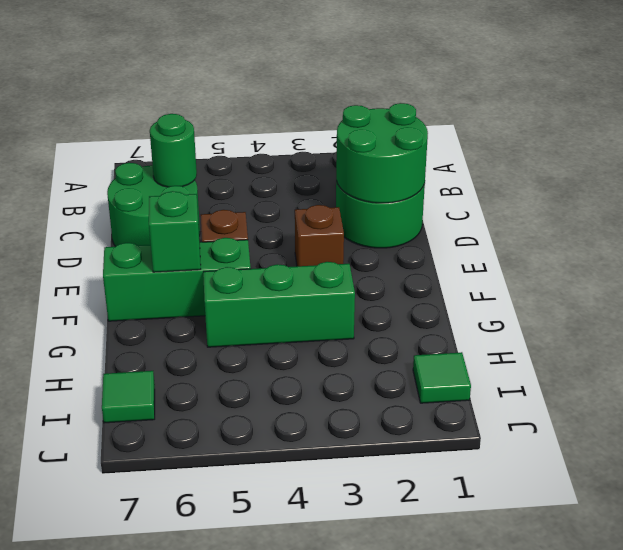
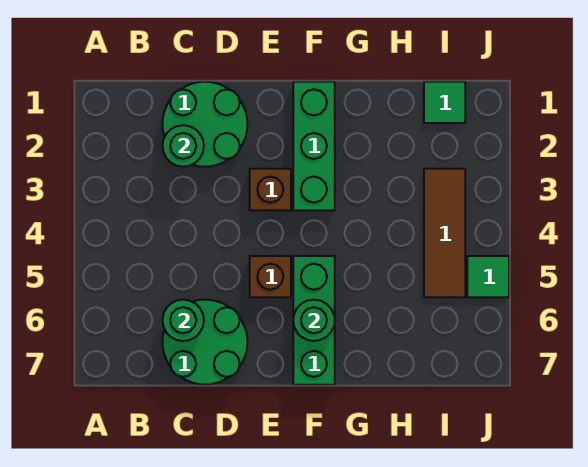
green round brick C1:D2 level 2 -> green round brick C2 level 2
green brick F6 level 2 -> green round brick F6 level 2
green brick G3:G5 level 1 -> green brick F1:F3 level 1
none -> brown tile I3:I5 level 1
green tile I7 level 1 -> green tile J5 level 1

